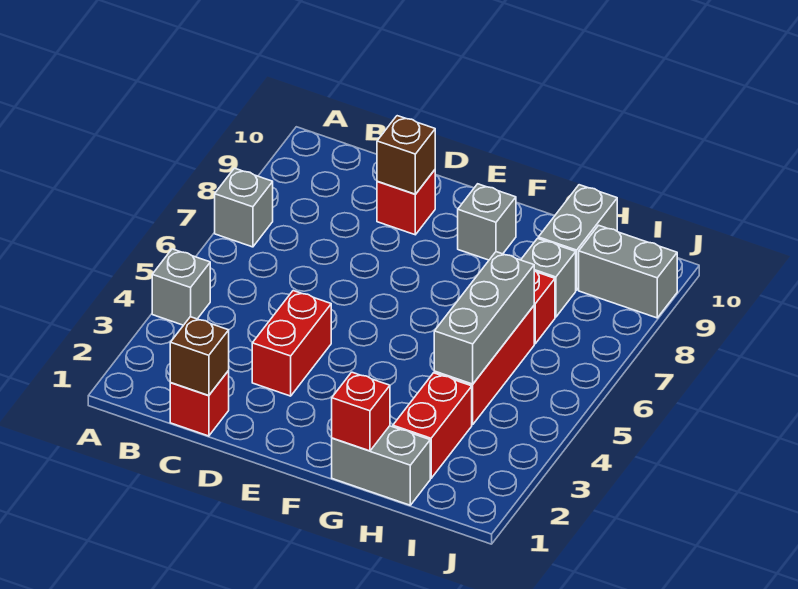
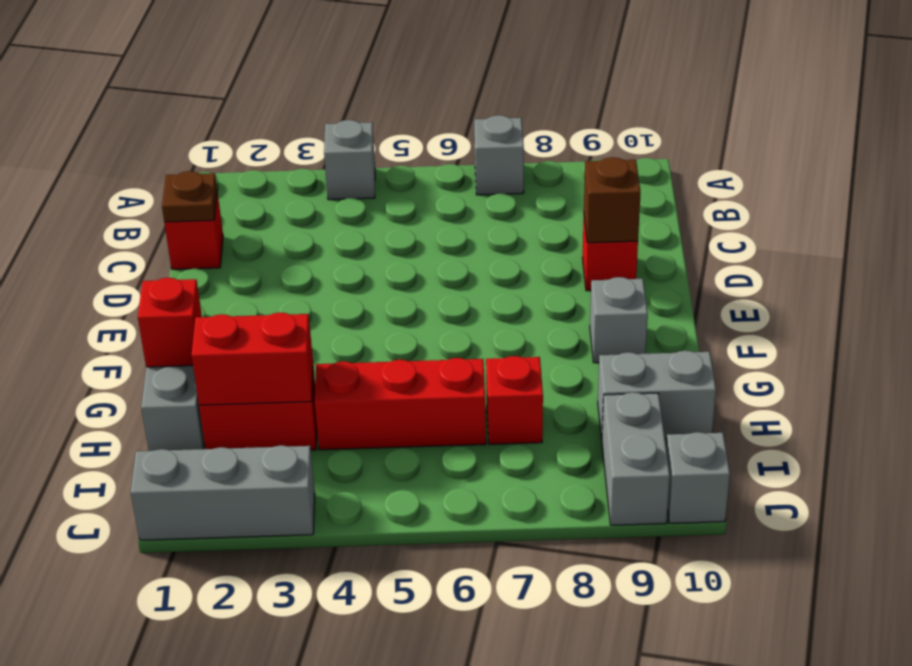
brown brick C1 level 2 -> brown plate C1 level 2
red brick D3:D4 level 1 -> red brick H2:H3 level 2
grey brick H4:H6 level 2 -> grey brick J1:J3 level 1
grey brick H8 level 1 -> grey brick J10 level 1

